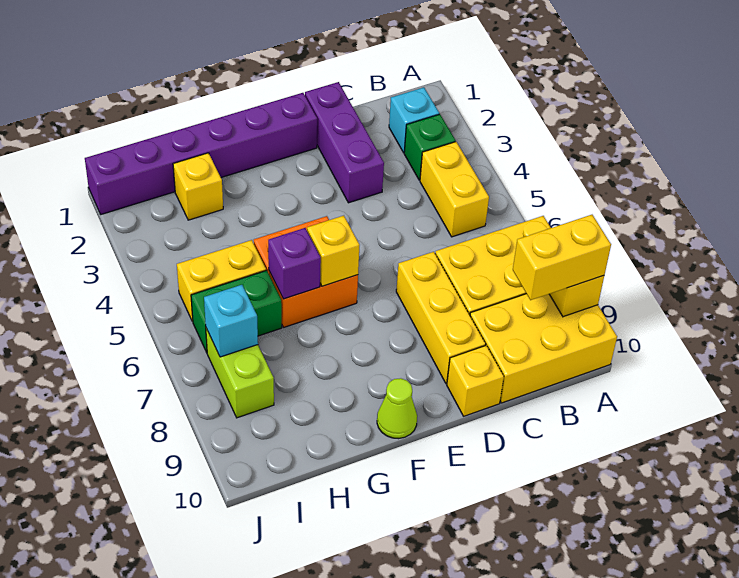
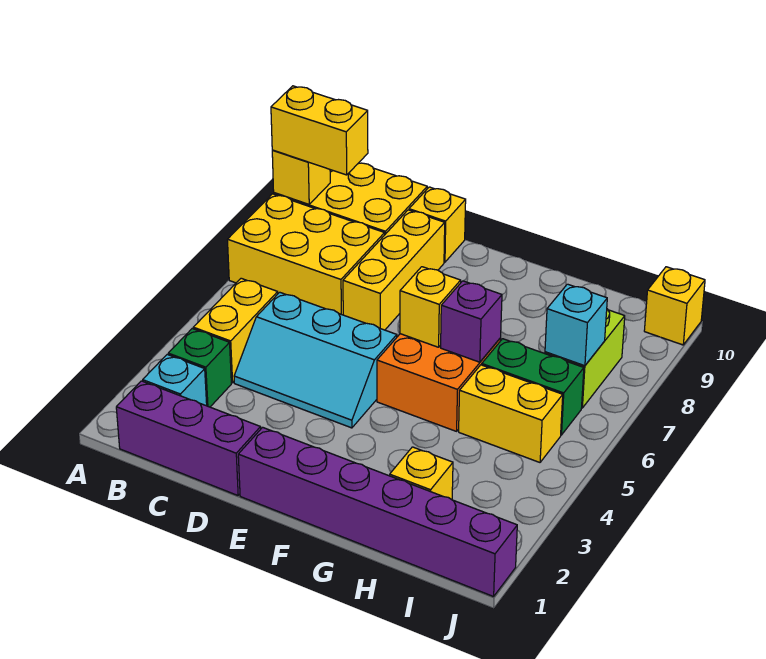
none -> cyan slope C4:E5 level 1 top 5
purple brick D1:D3 level 1 -> purple brick B1:D1 level 1
lime cone F10 level 1 -> none
none -> yellow brick J10 level 1

